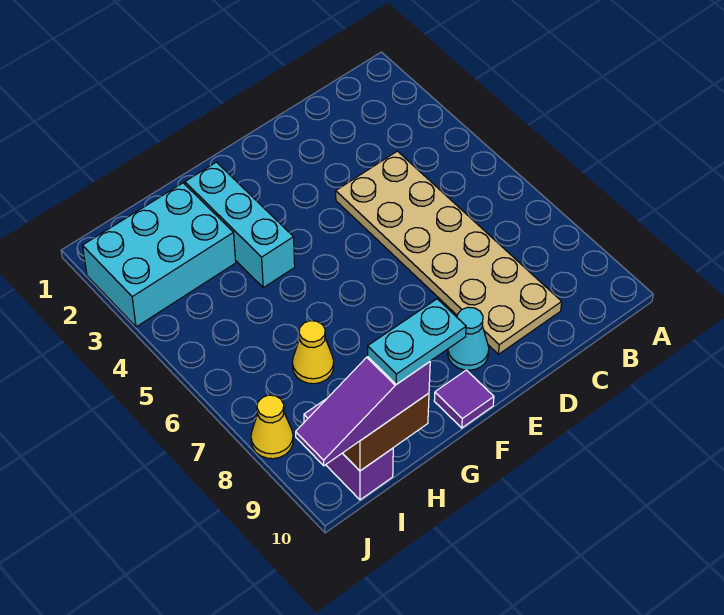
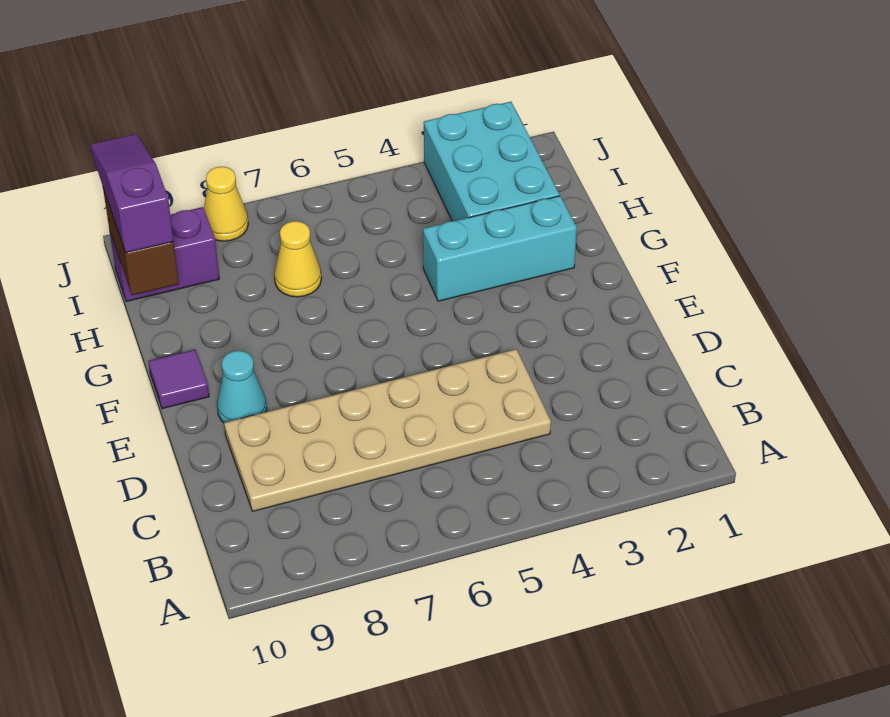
cyan plate G10:H10 level 4 -> none

